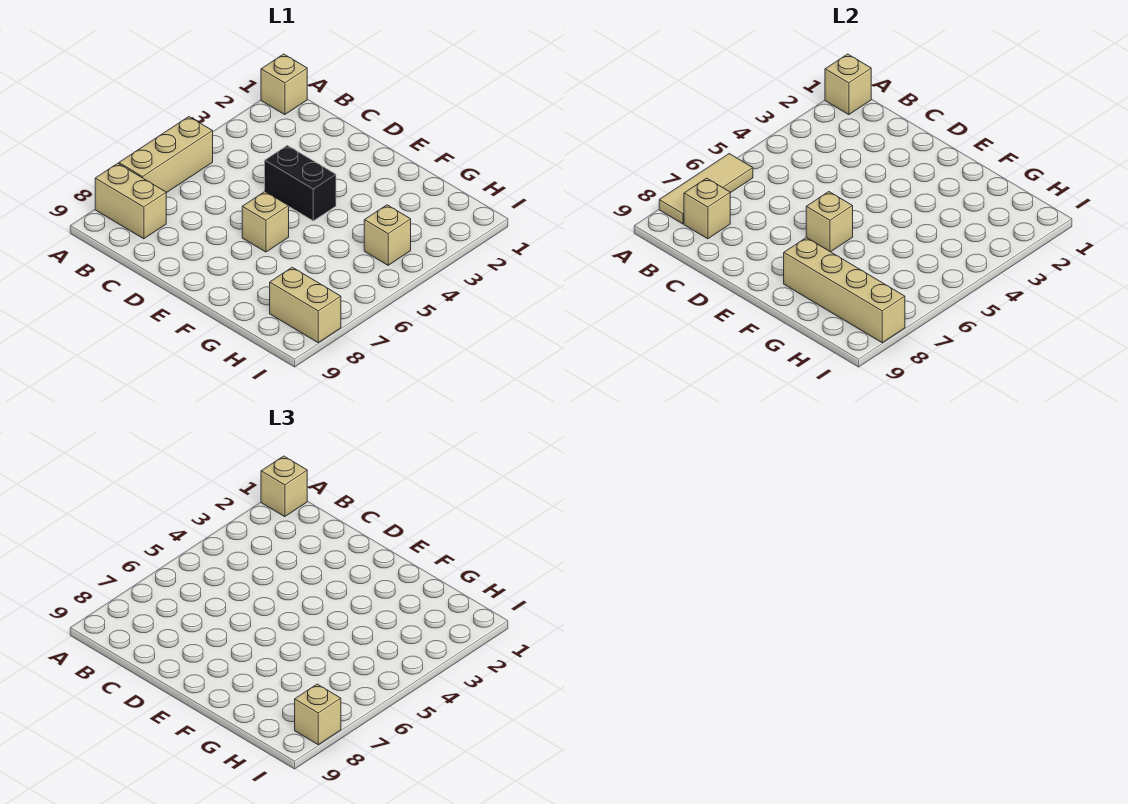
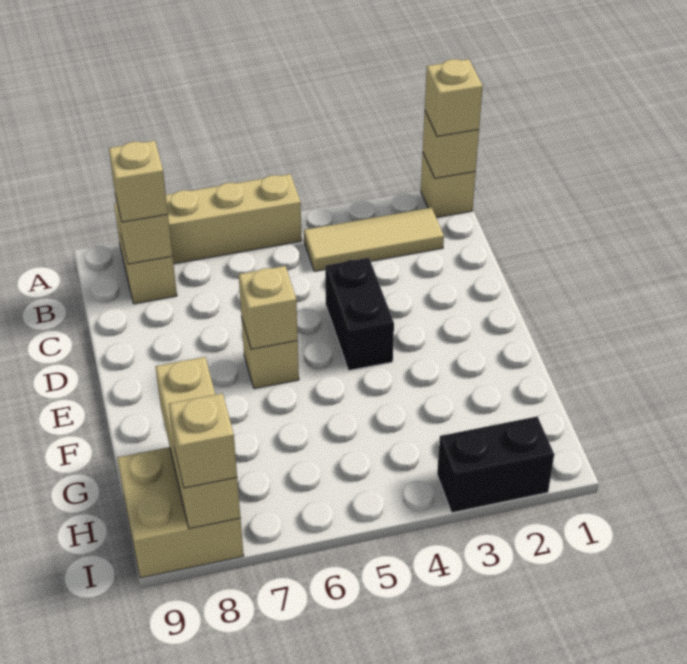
tan tile A6:A8 level 2 -> tan tile B2:B4 level 1
tan brick F8:I8 level 2 -> tan brick G8:I8 level 2
tan brick H4 level 1 -> tan brick B8 level 3
tan brick H8:I8 level 1 -> tan brick H8:I9 level 1
none -> black brick I2:I3 level 1

